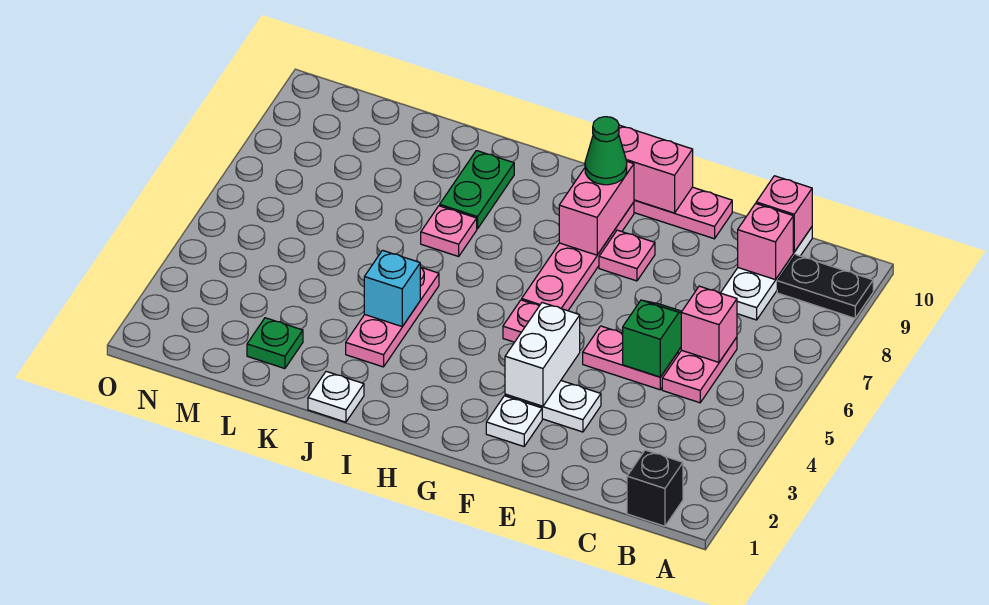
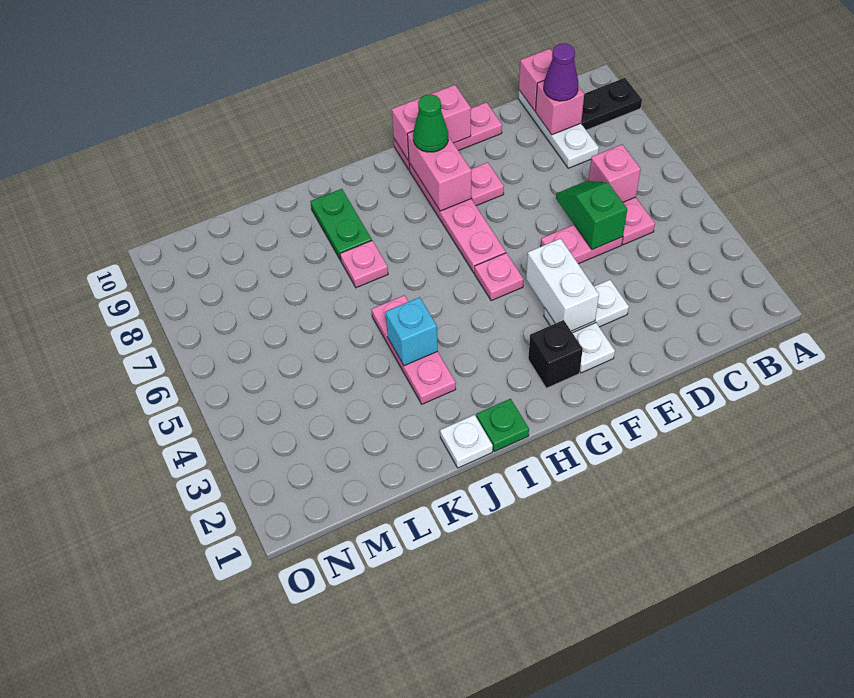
black brick B1 level 1 -> black brick G2 level 1
none -> purple cone C9 level 3
green plate L2 level 1 -> green plate I1 level 1

